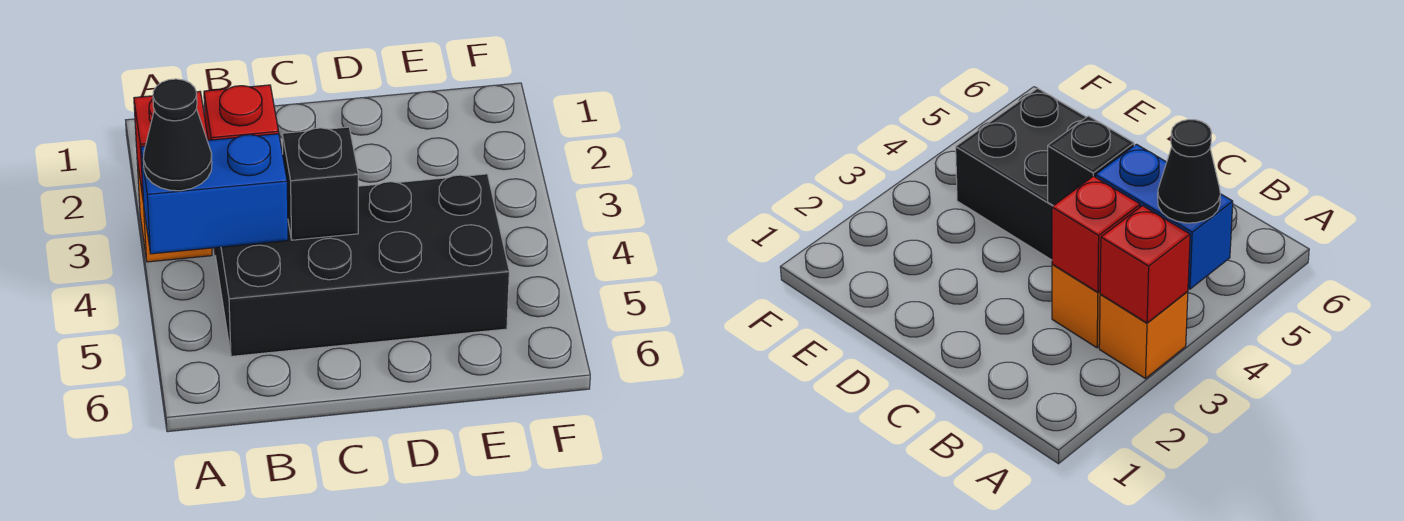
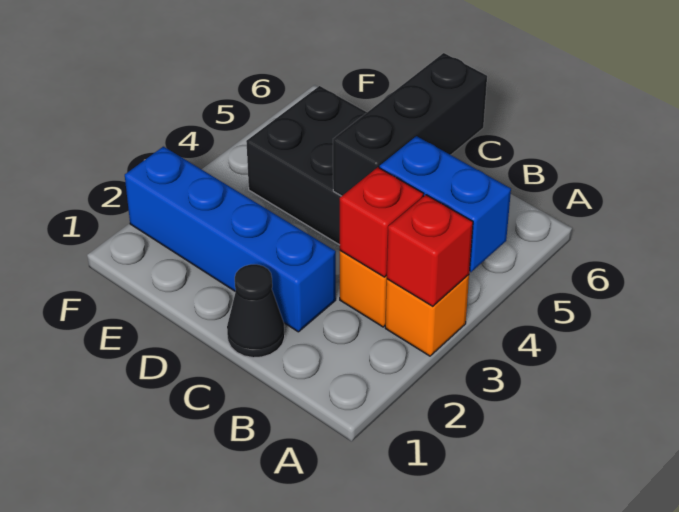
black cone A4 level 3 -> black cone C1 level 1
none -> blue brick C2:F2 level 1
black brick C4 level 2 -> black brick C4:C6 level 2

